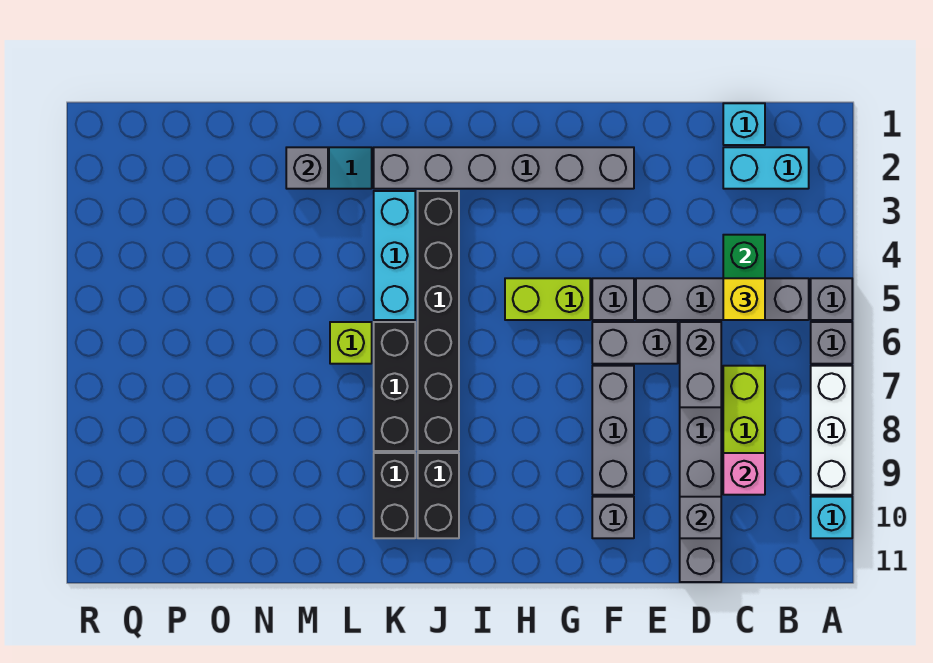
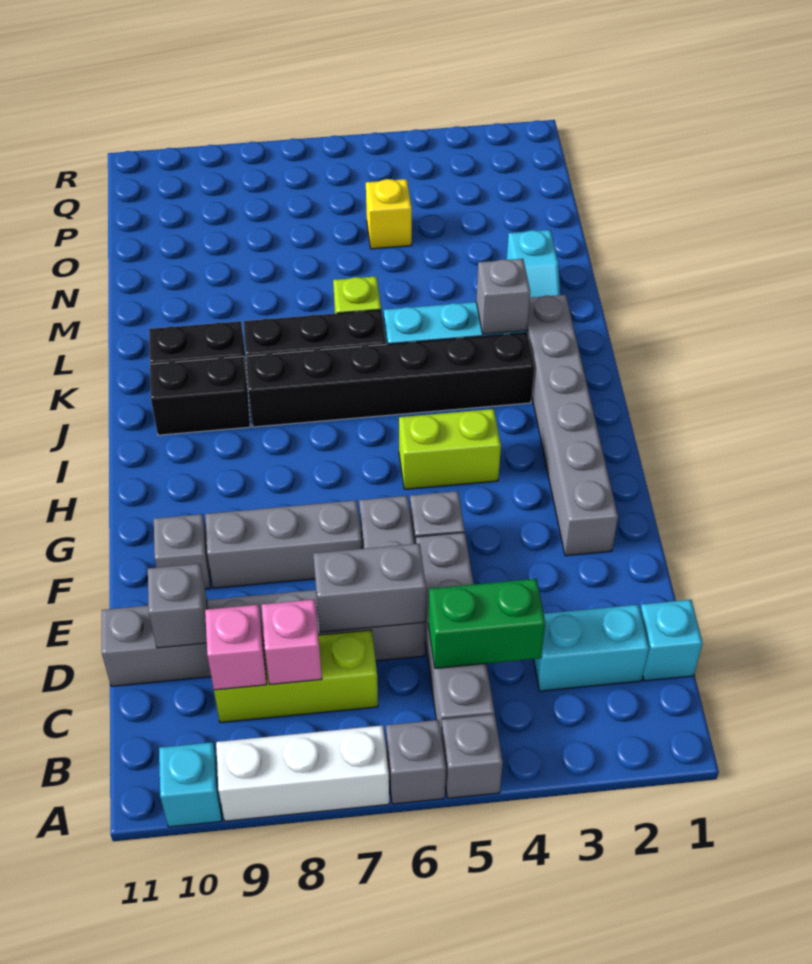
cyan brick B2:C2 level 1 -> cyan brick C2:C3 level 1
yellow brick C5 level 3 -> yellow brick O5 level 1
none -> pink brick C8 level 2
lime brick G5:H5 level 1 -> lime brick H4:H5 level 1
grey brick M2 level 2 -> grey brick K3 level 2

